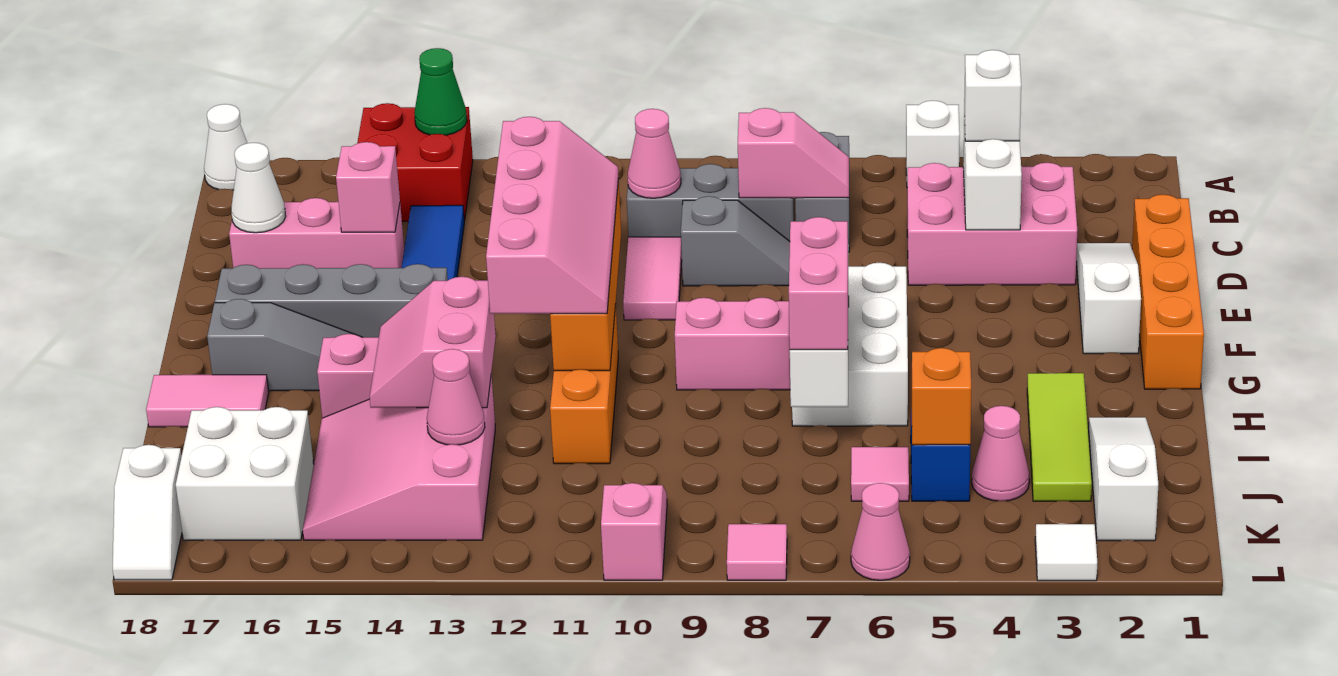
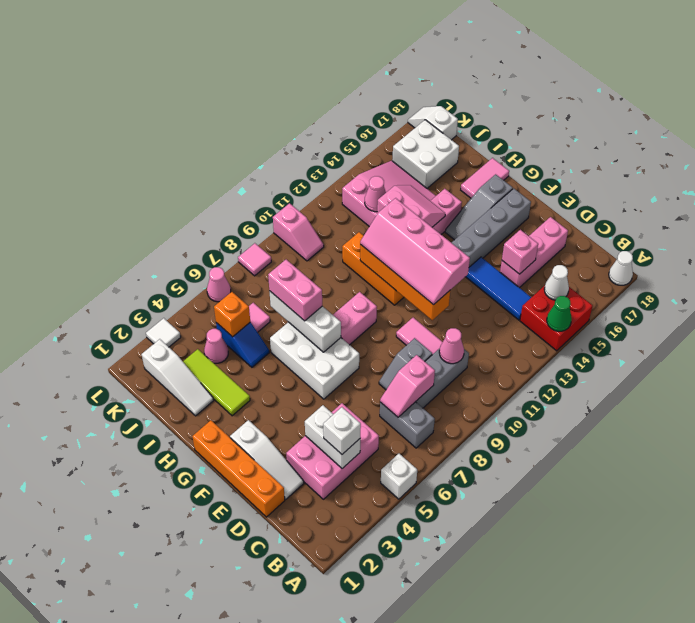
white cone D17 level 2 -> white cone B15 level 2

